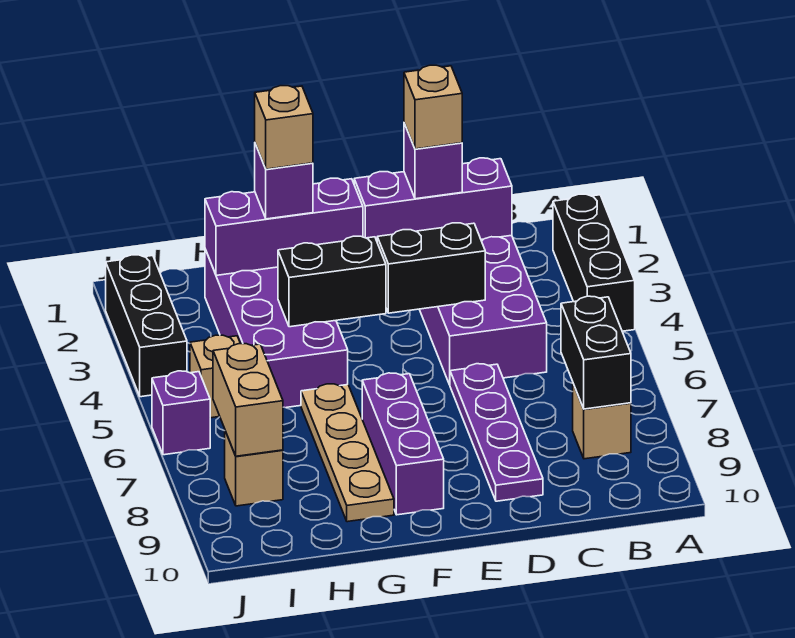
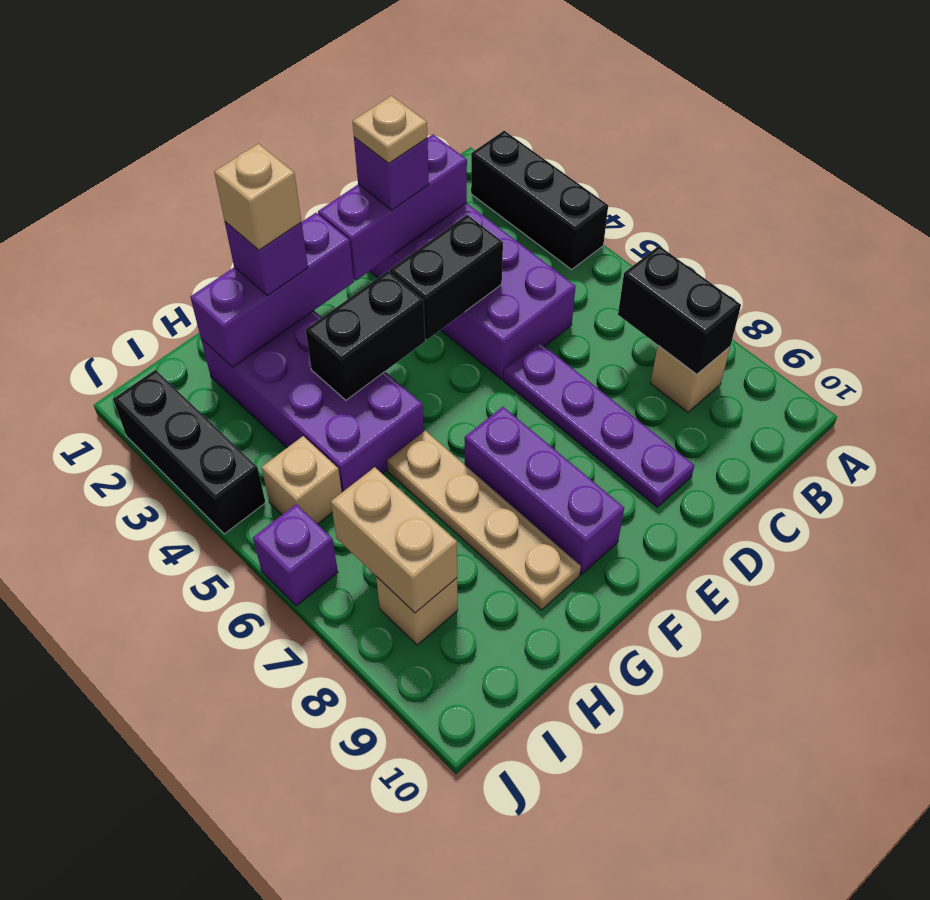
tan brick D2 level 4 -> tan plate D2 level 4

